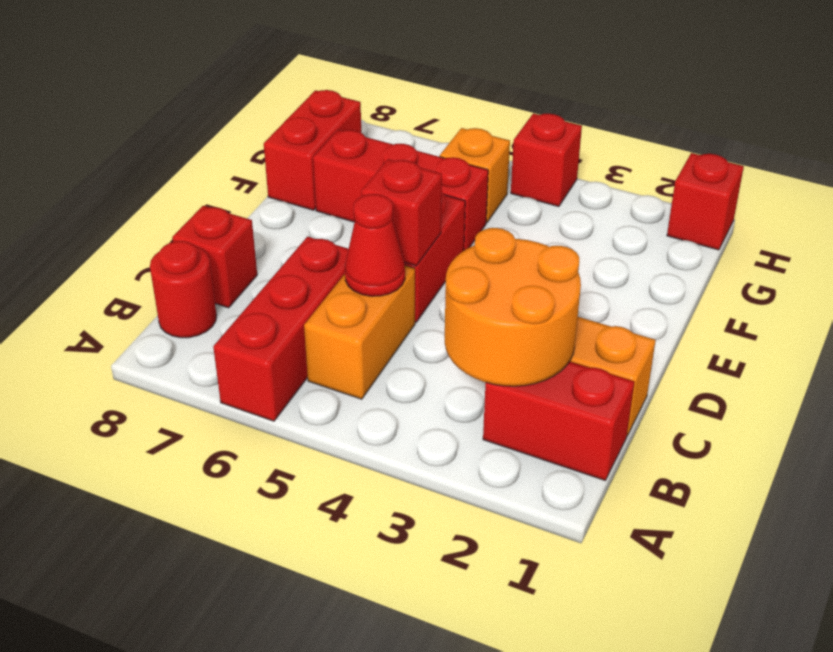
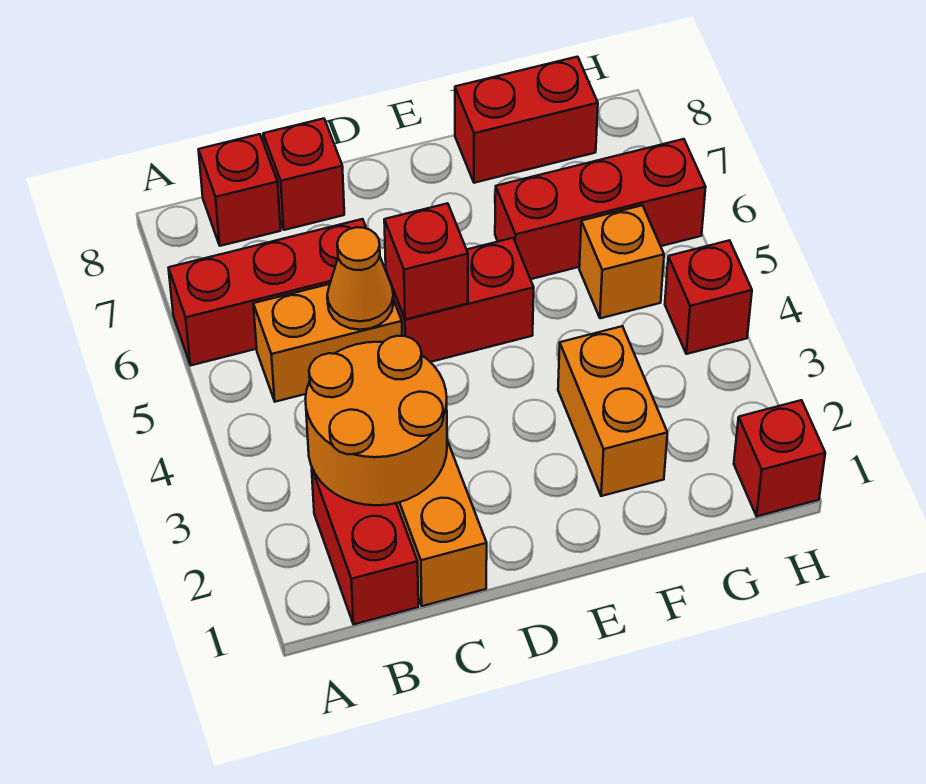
red round brick B8 level 1 -> red brick B8 level 1
red cone C5 level 2 -> orange cone C5 level 2
none -> orange brick F2:F3 level 1
red brick F5:F7 level 1 -> red brick F6:H6 level 1

